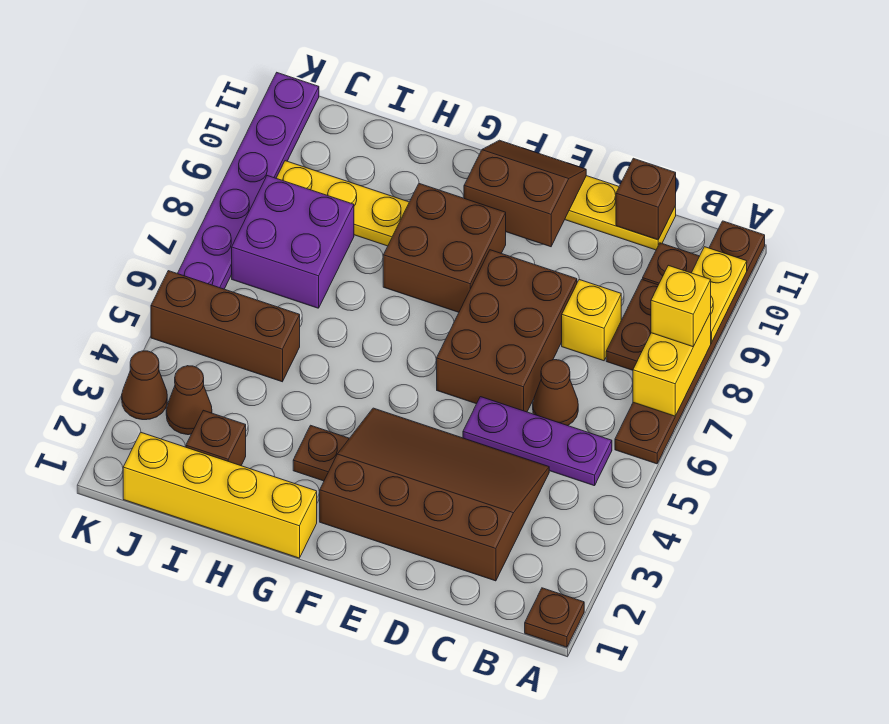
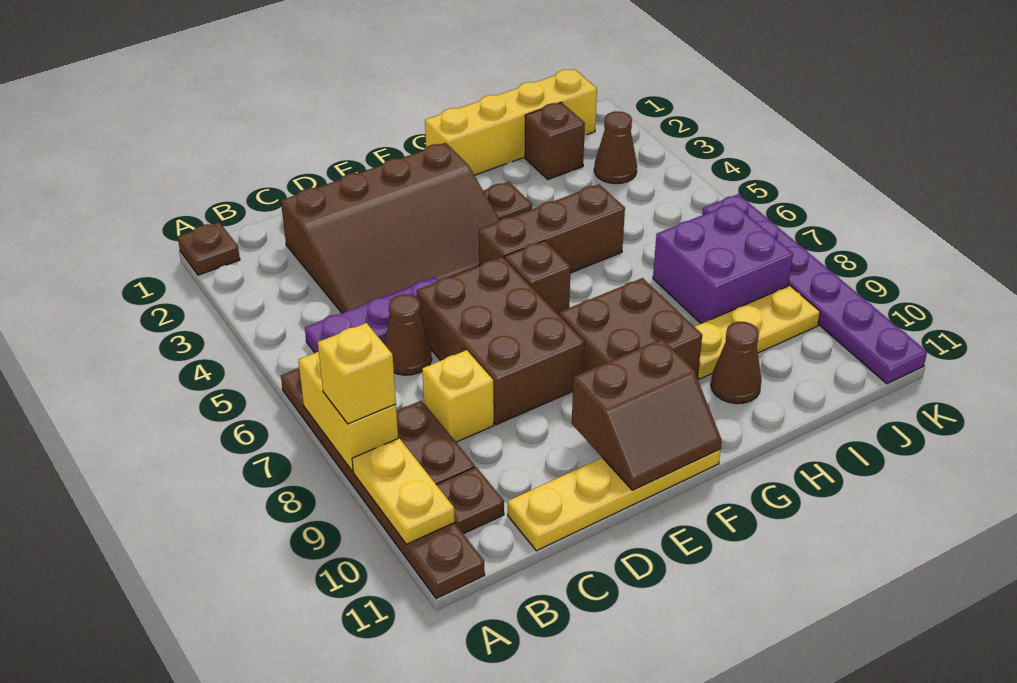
brown brick C11 level 2 -> brown brick F6 level 1
brown brick I5:K5 level 1 -> brown brick F5:H5 level 1
brown cone K3 level 1 -> brown cone H10 level 1

